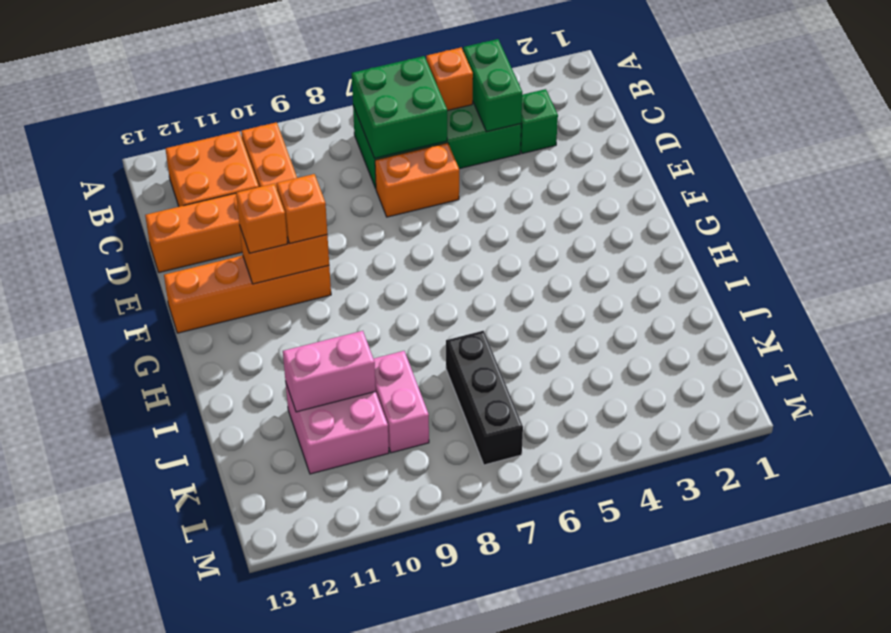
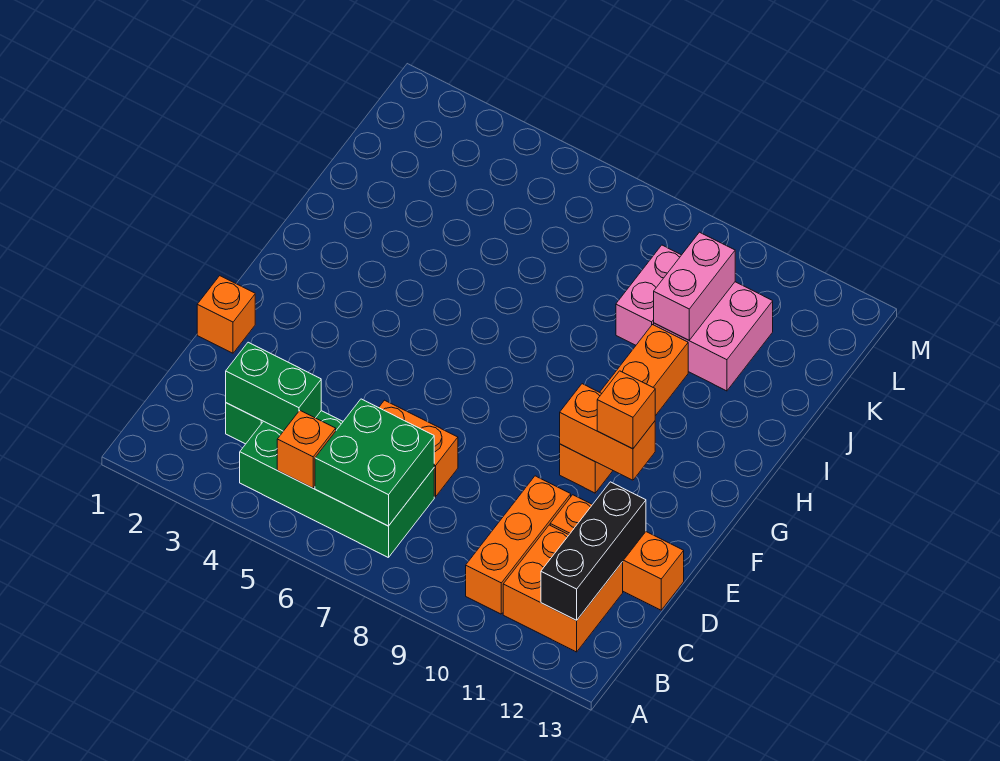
green brick B4:C4 level 2 -> green brick C3:C4 level 2
orange brick F10:F13 level 1 -> orange brick F10:I10 level 1
orange brick F10 level 3 -> orange brick E1 level 1
black brick J7:L7 level 1 -> black brick B12:D12 level 2
pink brick J10:J11 level 2 -> pink brick J10:K10 level 2

